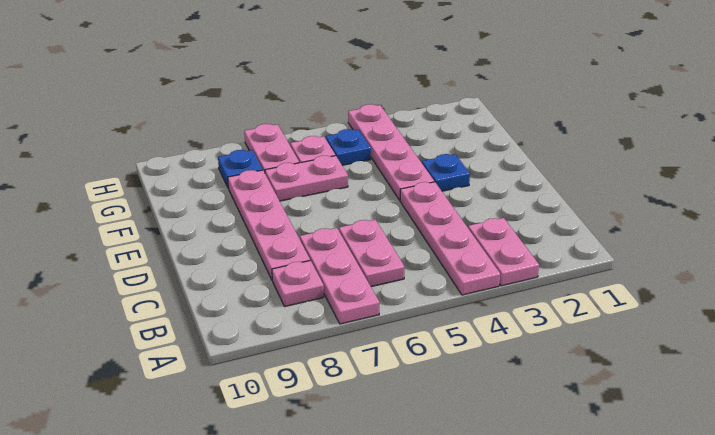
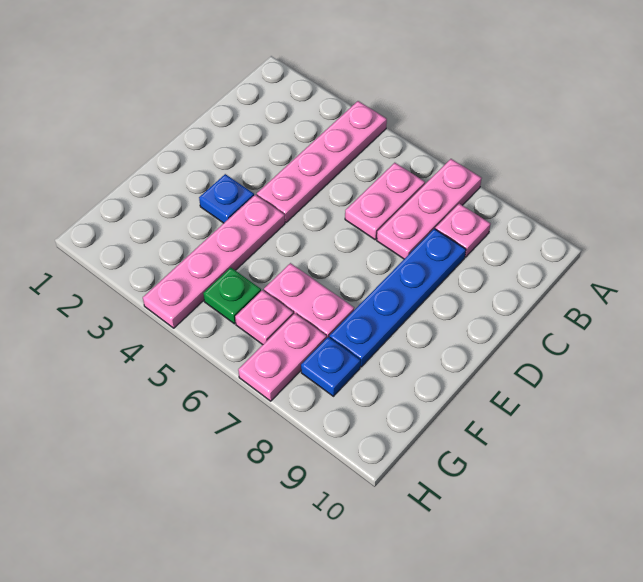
pink plate A3:B3 level 1 -> none
pink plate C8:F8 level 1 -> blue plate C8:F8 level 1
blue plate G5 level 1 -> green plate G5 level 1

